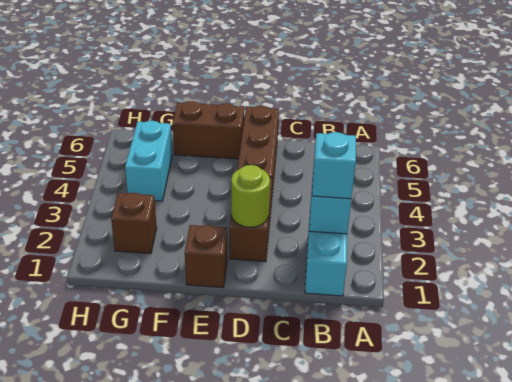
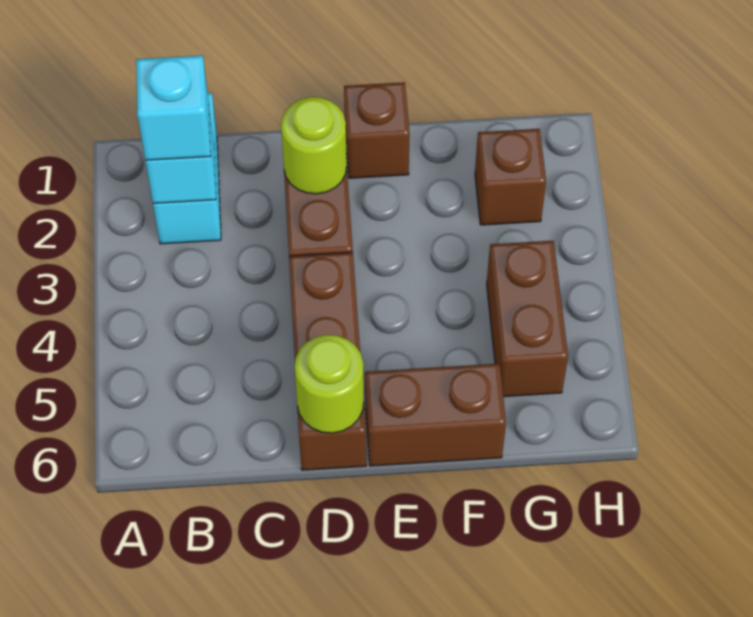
none -> lime round brick D6 level 2
cyan brick G4:G5 level 1 -> brown brick G4:G5 level 1

